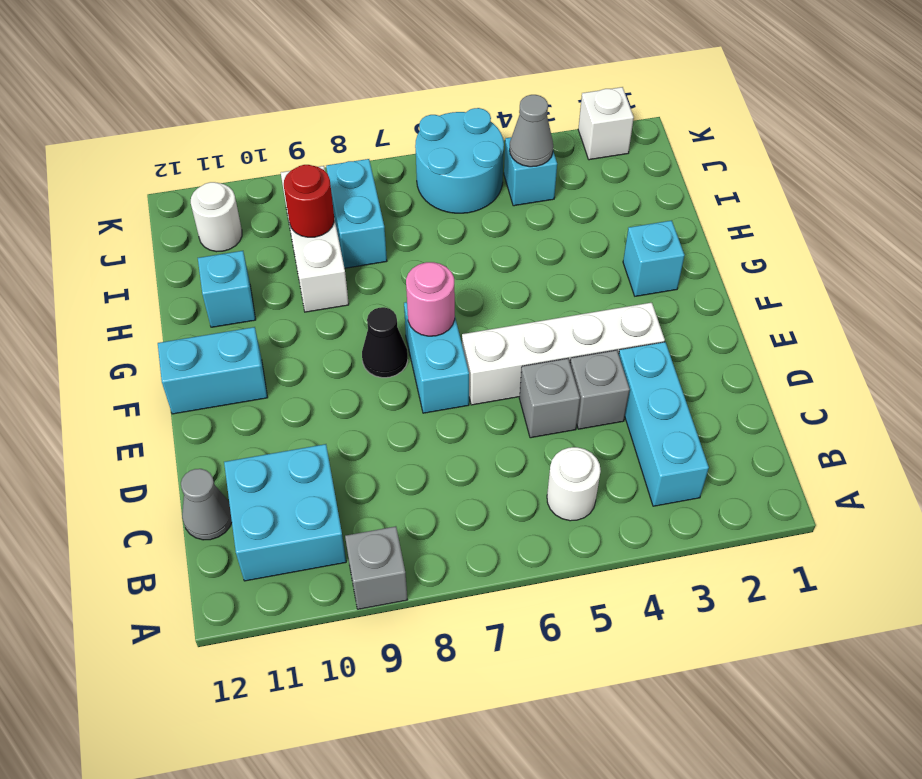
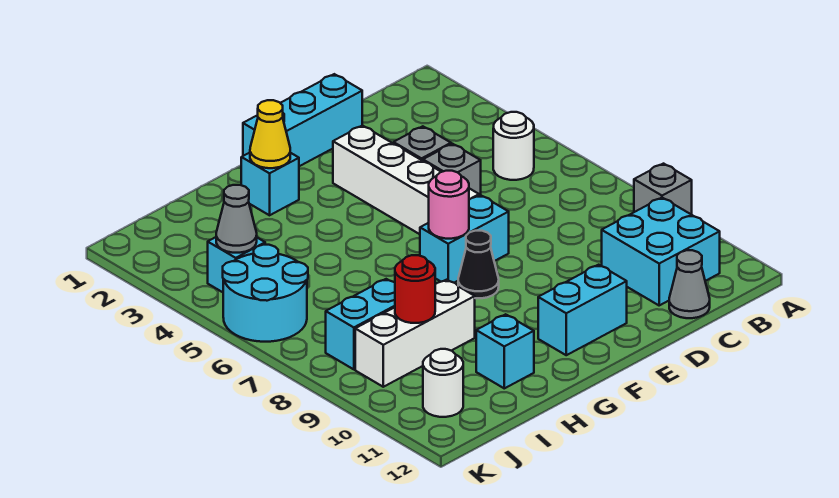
cyan brick B3:D3 level 1 -> cyan brick D1:F1 level 1
cyan brick F11:F12 level 1 -> cyan brick E11:F11 level 1
none -> yellow cone G2 level 2
white brick K2 level 1 -> none

